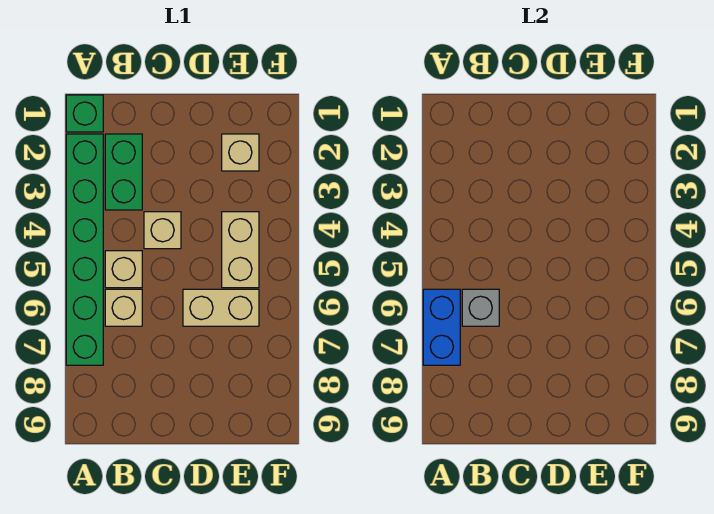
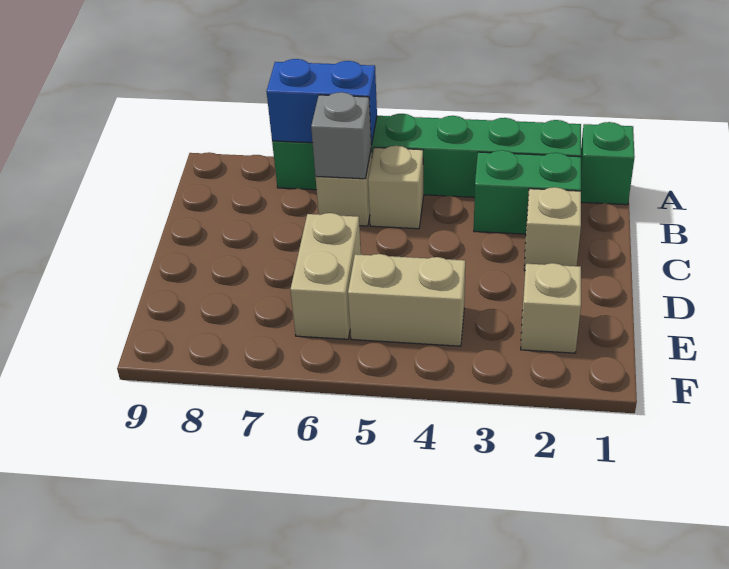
tan brick C4 level 1 -> tan brick C2 level 1

